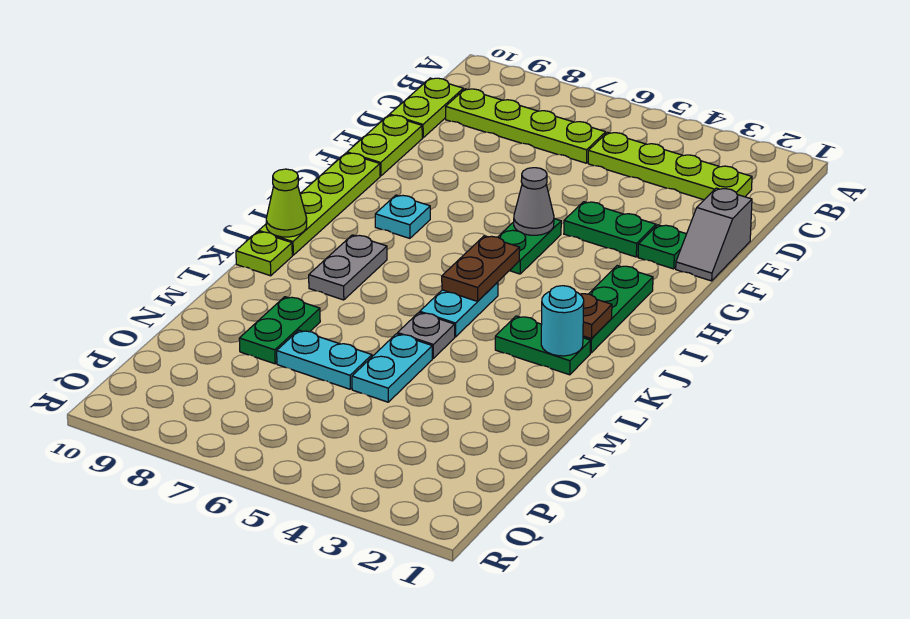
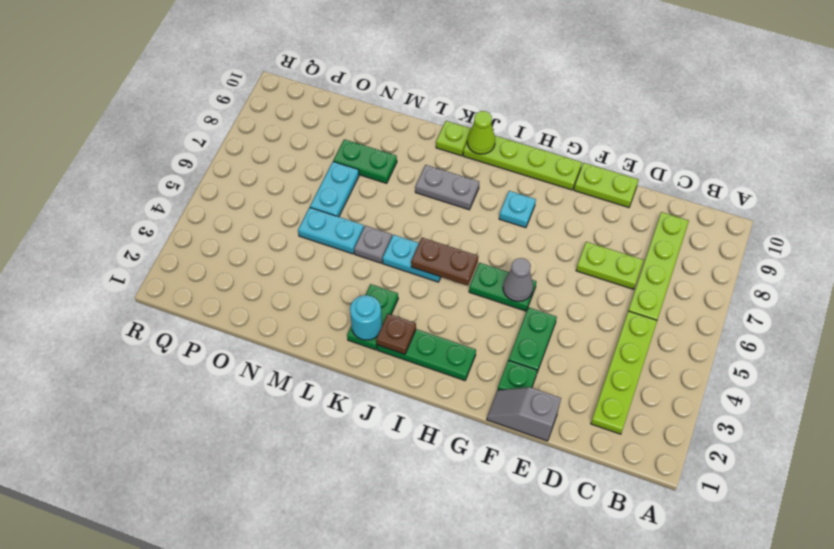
lime plate C10:D10 level 1 -> lime plate D7:E7 level 1

